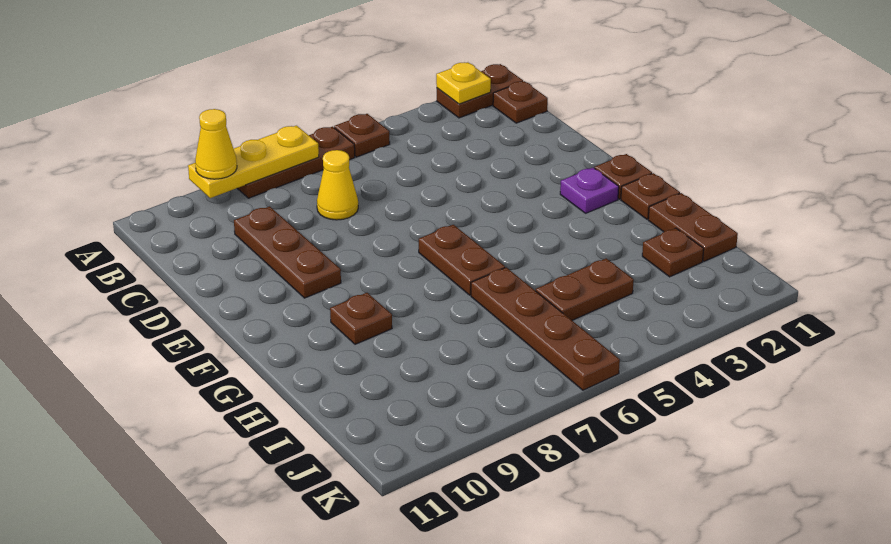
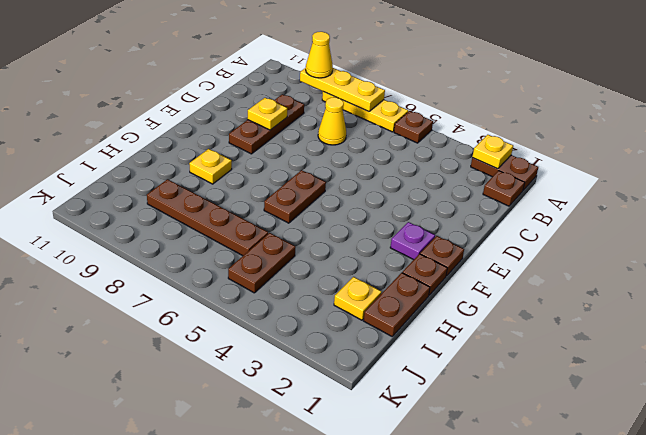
brown plate A6:A8 level 1 -> yellow plate A6:A8 level 1
none -> yellow plate D9 level 2
brown plate G9 level 1 -> yellow plate G9 level 1
brown plate H6:K6 level 1 -> brown plate I6:I9 level 1
brown plate I2 level 1 -> yellow plate I2 level 1
brown plate I4:I5 level 1 -> brown plate I5:J5 level 1

